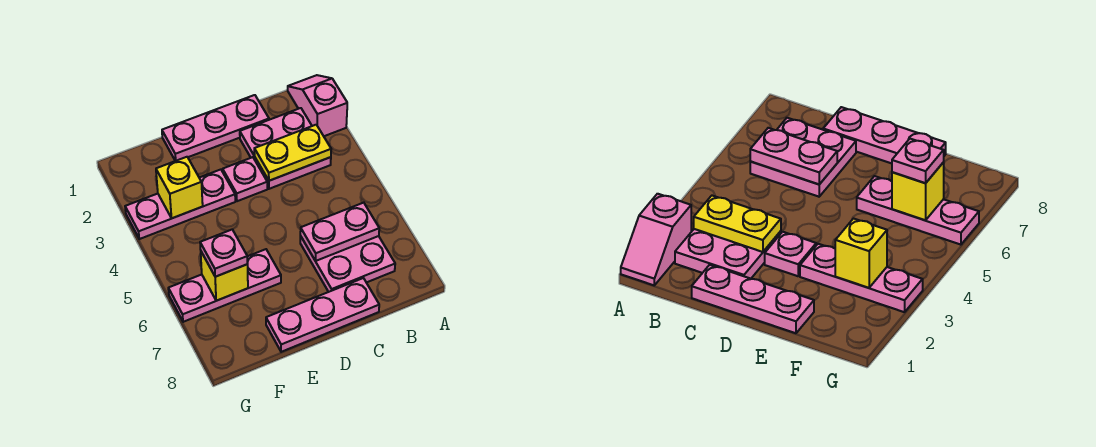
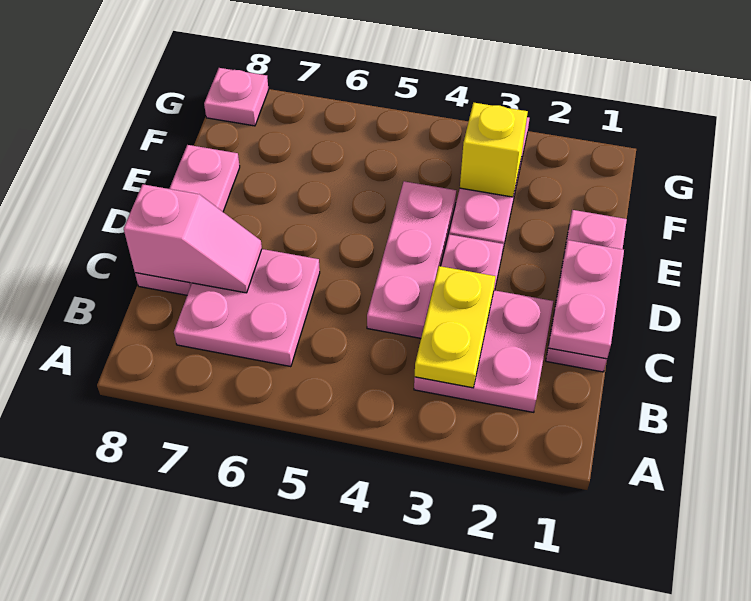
pink slope A1:A2 level 1 top 2 -> pink slope C7:C8 level 2 top 8
pink plate B6:C6 level 2 -> pink plate C1:D1 level 2
pink plate E6:G6 level 1 -> pink plate C4:E4 level 1
yellow brick F6 level 2 -> none
pink plate F6 level 3 -> pink plate G8 level 1

